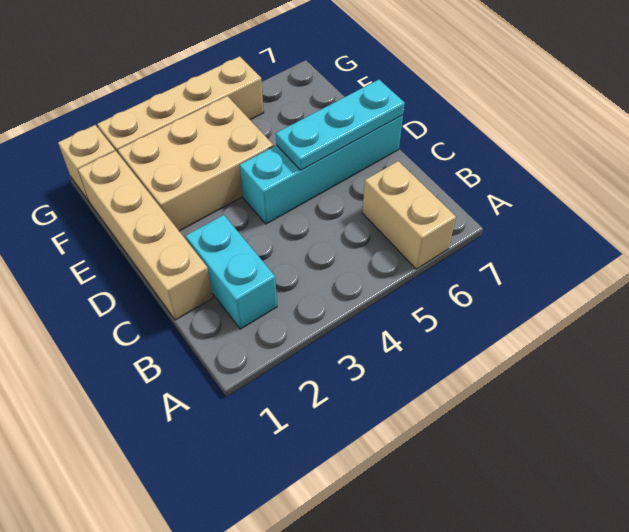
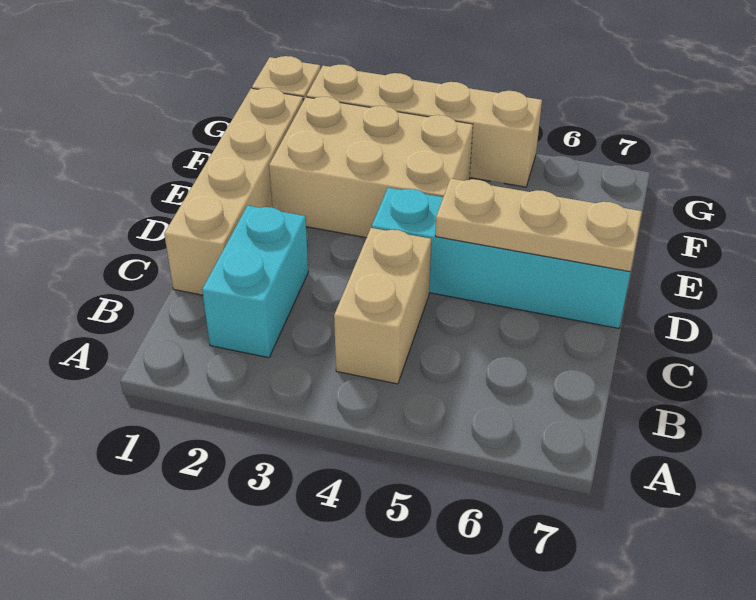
tan brick A6:B6 level 1 -> tan brick B4:C4 level 1
cyan plate D5:D7 level 2 -> tan plate D5:D7 level 2

